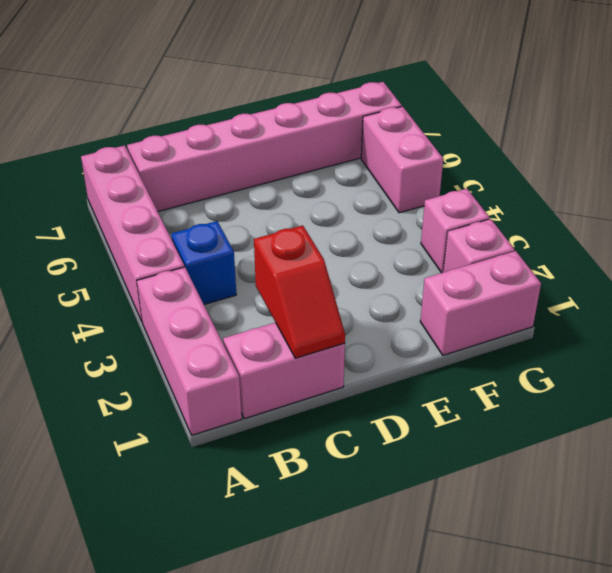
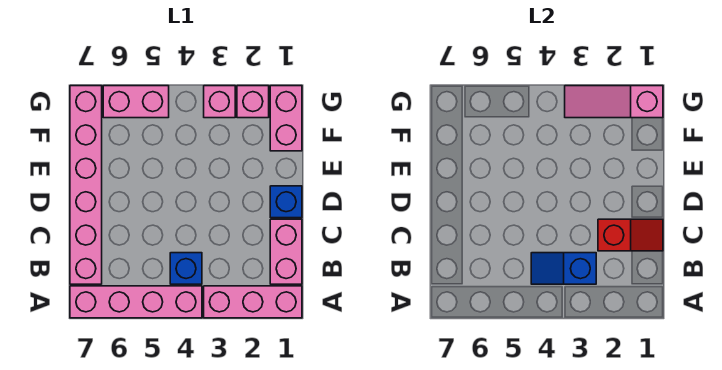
none -> blue slope B3:B4 level 2 top 3
none -> blue brick D1 level 1
none -> pink slope G1:G3 level 2 top 1

